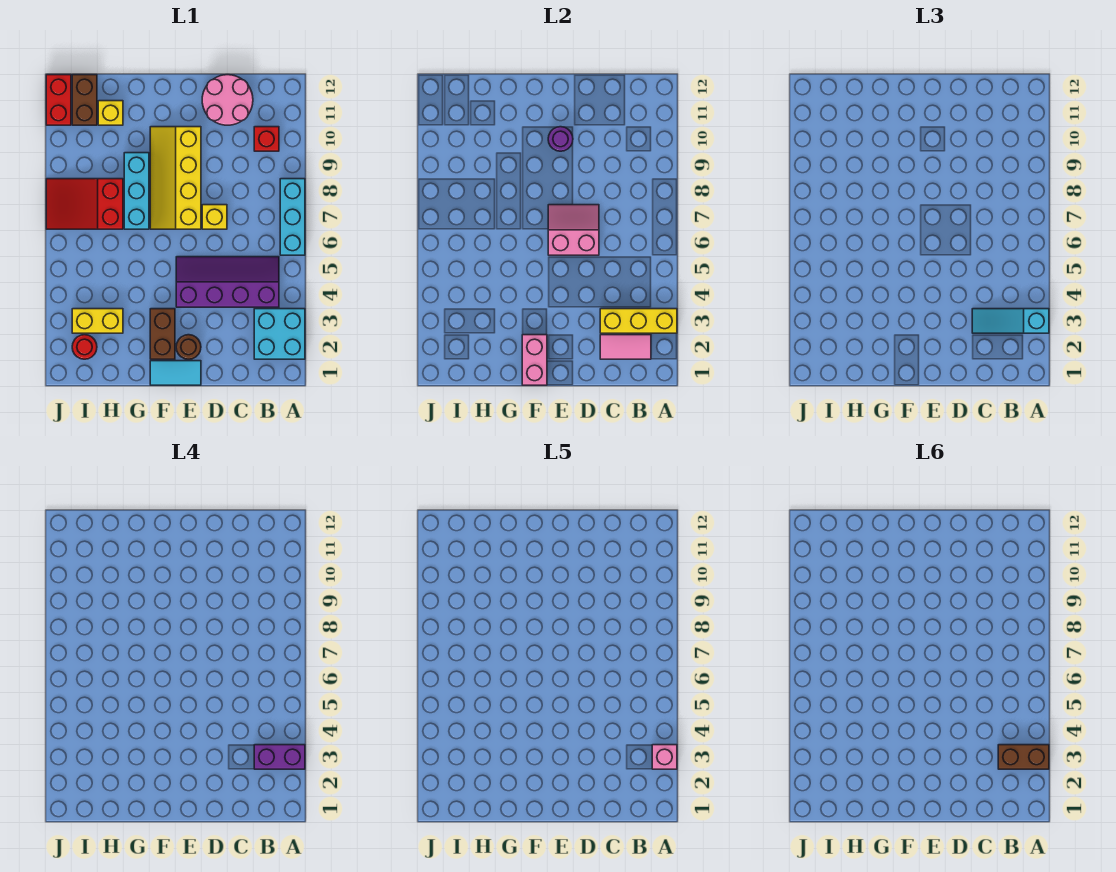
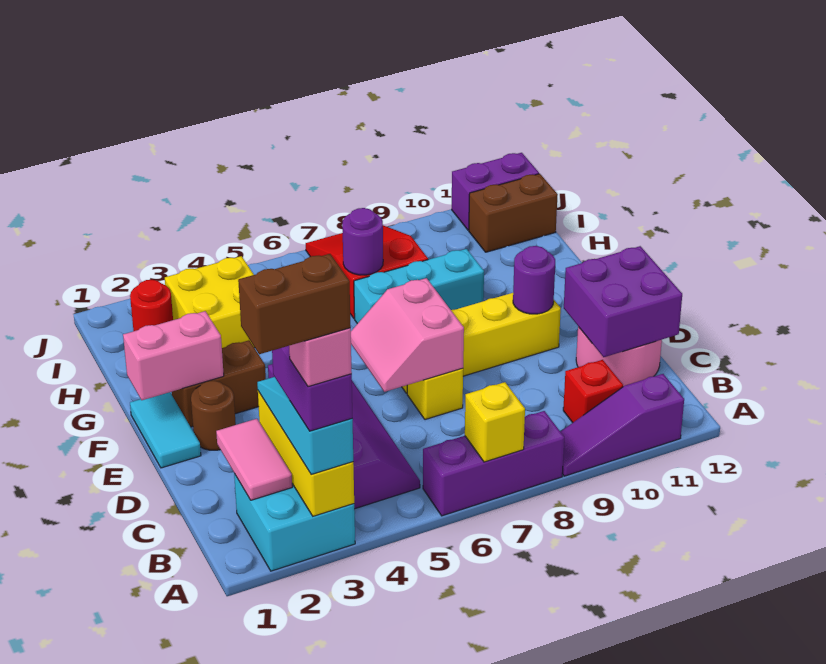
brown brick A3:B3 level 6 -> brown brick A2:A3 level 6
cyan brick A6:A8 level 1 -> purple brick A6:A8 level 1
none -> purple slope A9:A11 level 1 top 11
none -> purple brick C11:D12 level 2
pink slope D6:E7 level 2 top 6 -> pink slope D6:E7 level 2 top 7
yellow brick H3:I3 level 1 -> yellow brick H3:I4 level 1
none -> purple round brick H7 level 2
yellow brick H11 level 1 -> yellow brick A7 level 2
red brick J11:J12 level 1 -> purple brick J11:J12 level 1

